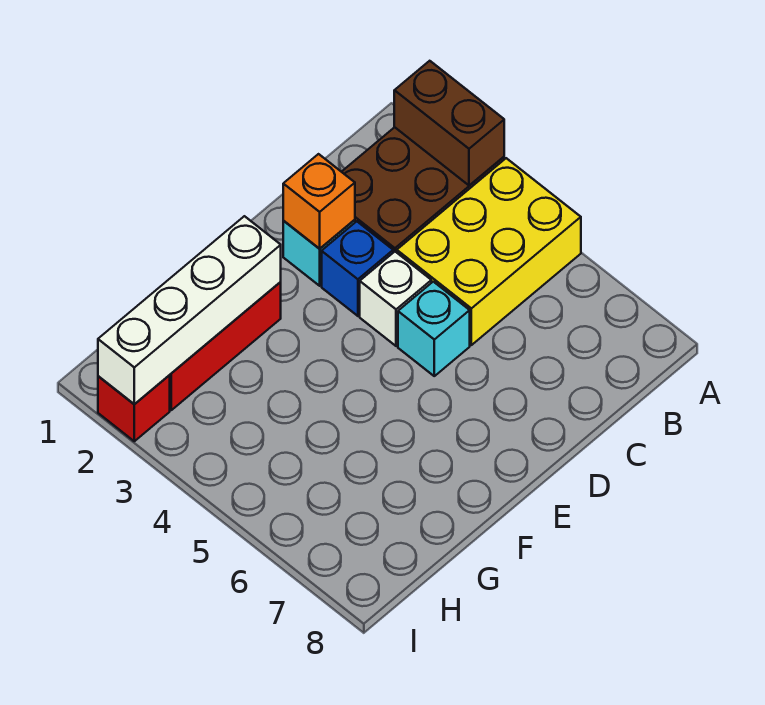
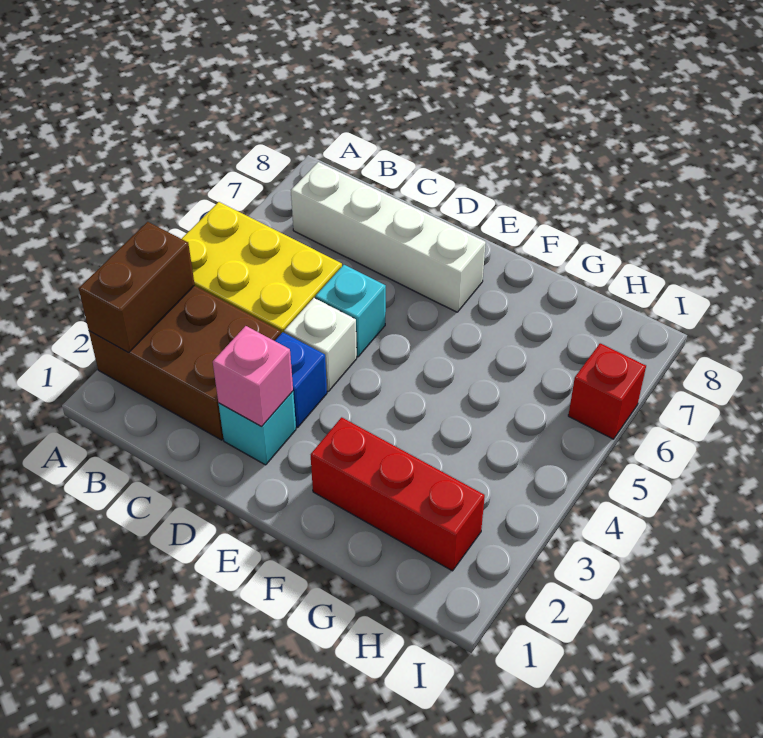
orange brick D2 level 2 -> pink brick D2 level 2
white brick F2:I2 level 2 -> white brick B7:E7 level 1
red brick I2 level 1 -> red brick I6 level 1

